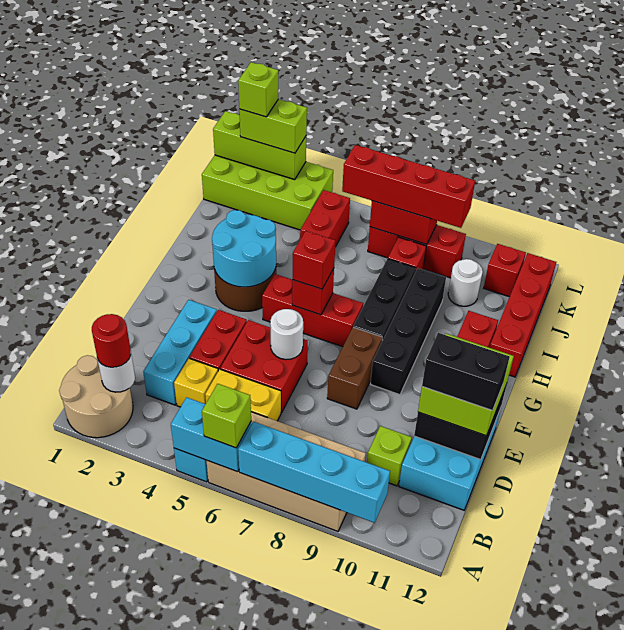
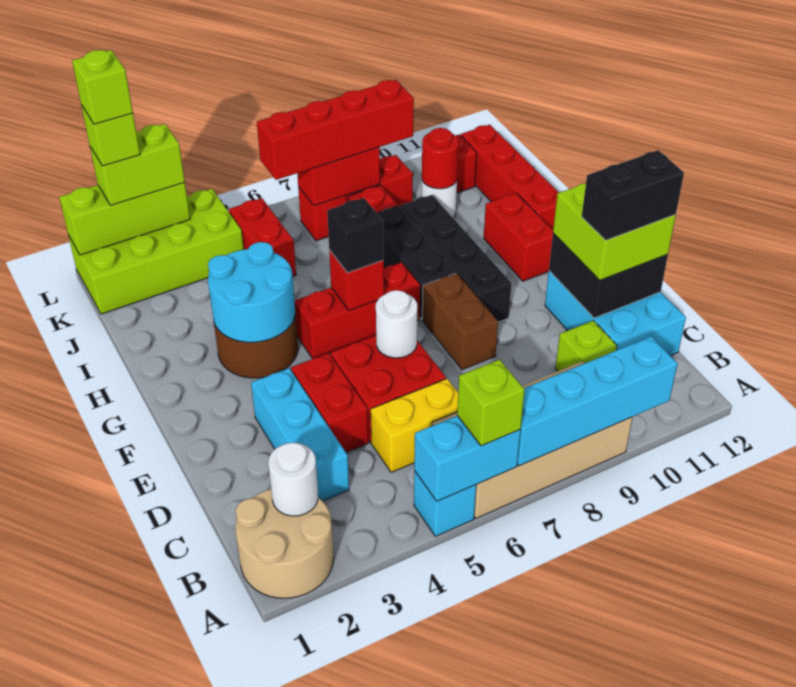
red round brick B2 level 3 -> red round brick J10 level 2
yellow brick C4 level 1 -> none
red brick G6 level 3 -> black brick G6 level 3
none -> lime brick L2 level 5

